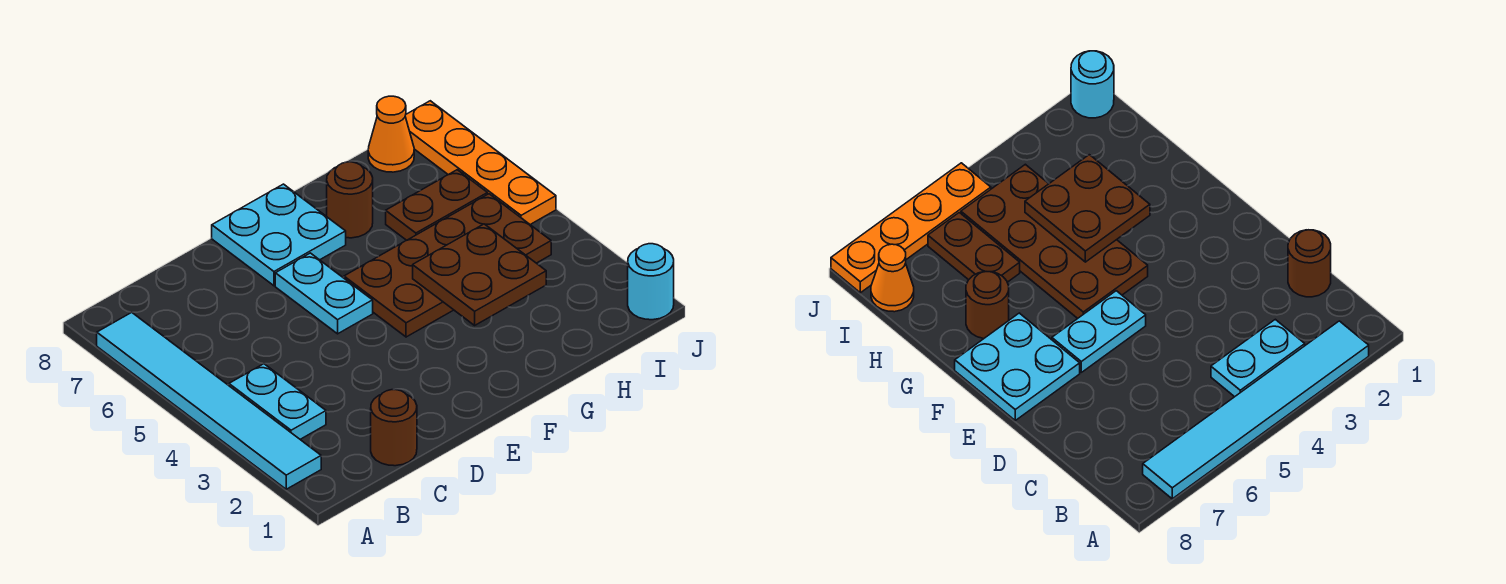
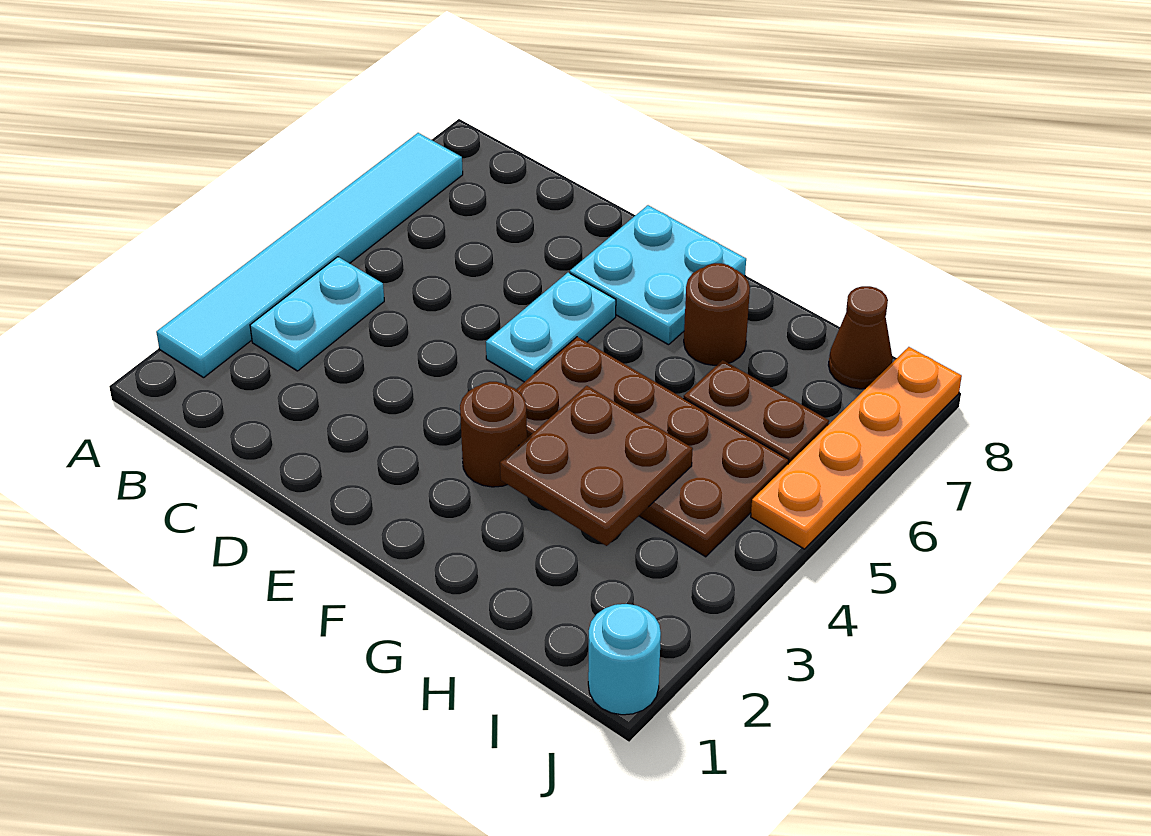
brown round brick C1 level 1 -> brown round brick F3 level 1
orange cone I8 level 1 -> brown cone I8 level 1

